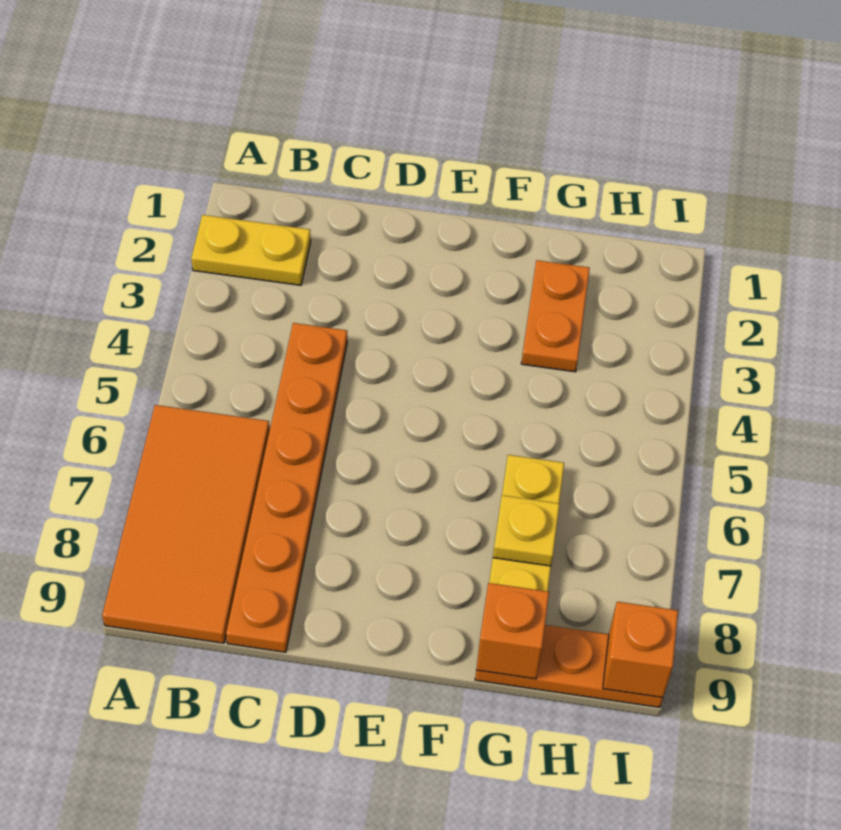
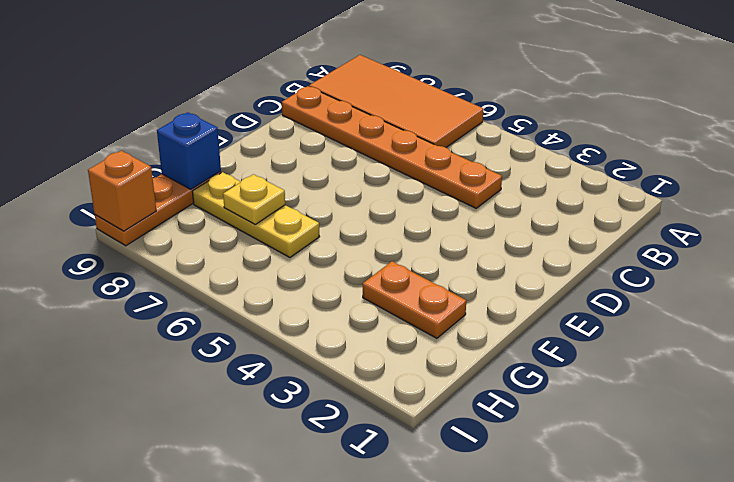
yellow plate A2:B2 level 1 -> none
orange brick G9 level 2 -> blue brick G9 level 2

